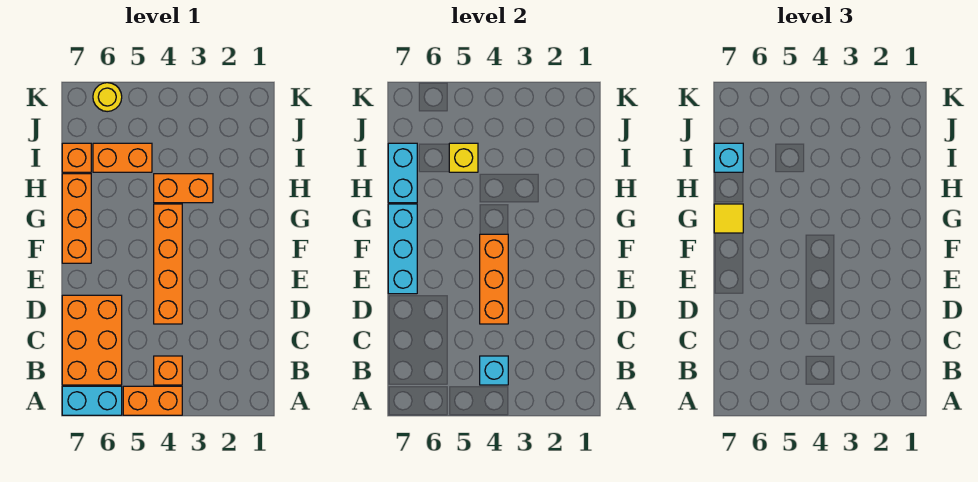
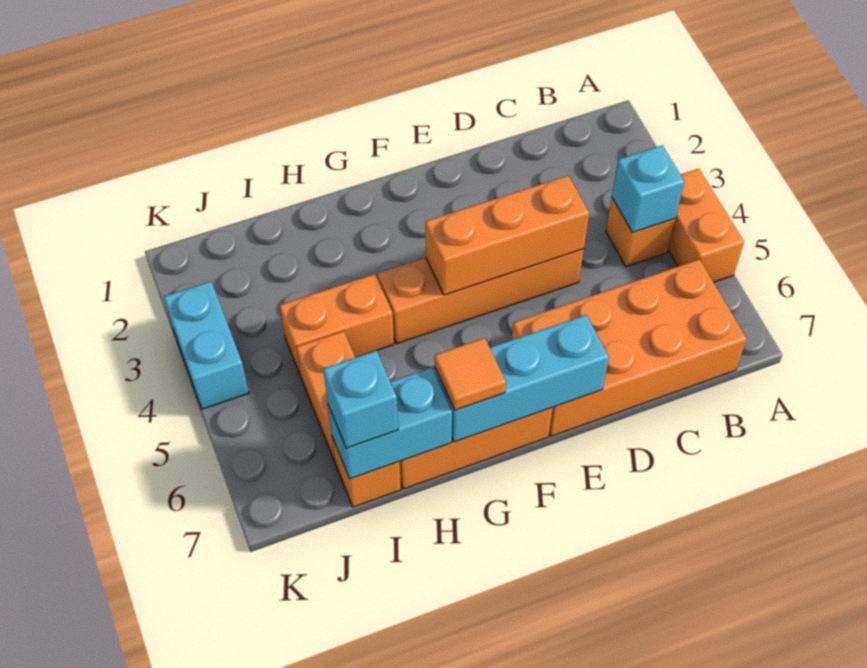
cyan brick A6:A7 level 1 -> cyan brick K3:K4 level 1
orange brick B6:D7 level 1 -> orange brick B6:E7 level 1
yellow tile G7 level 3 -> orange tile G7 level 3
orange brick H3:H4 level 1 -> orange brick H4:I4 level 1
yellow brick I5 level 2 -> none
yellow round brick K6 level 1 -> none

